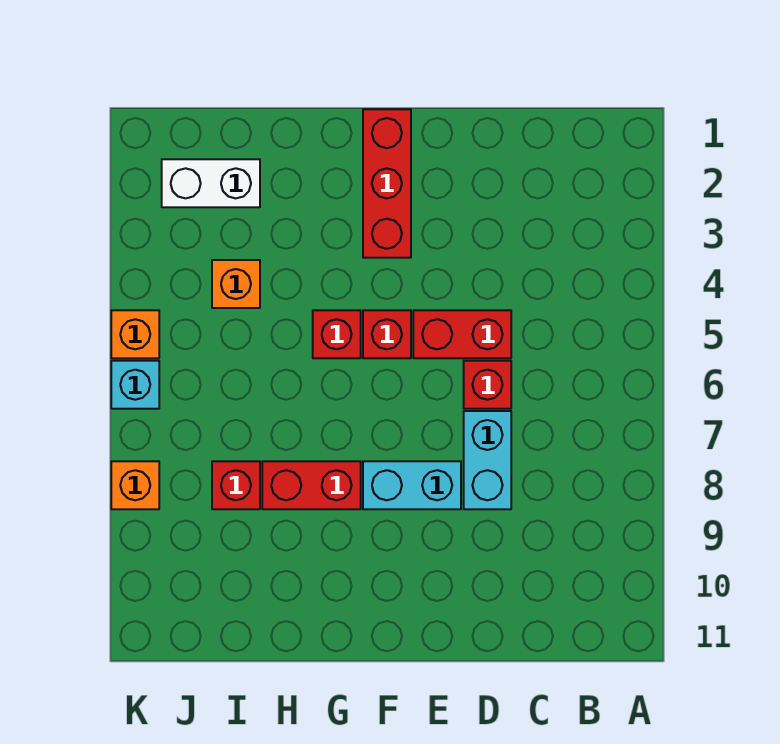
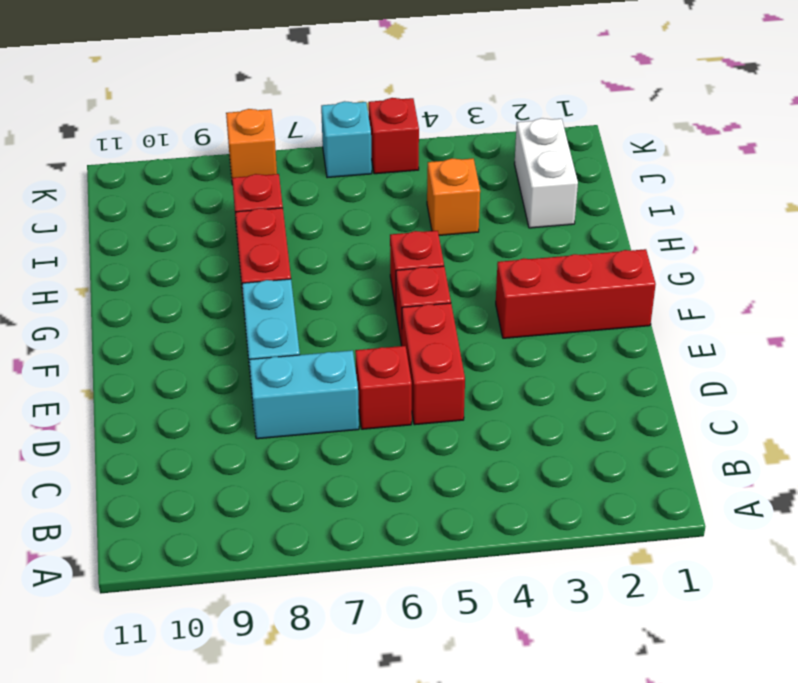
orange brick K5 level 1 -> red brick K5 level 1

